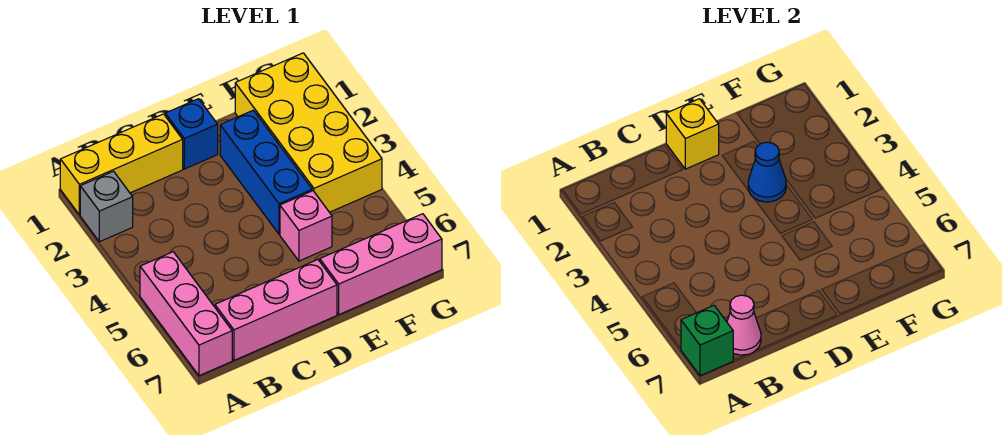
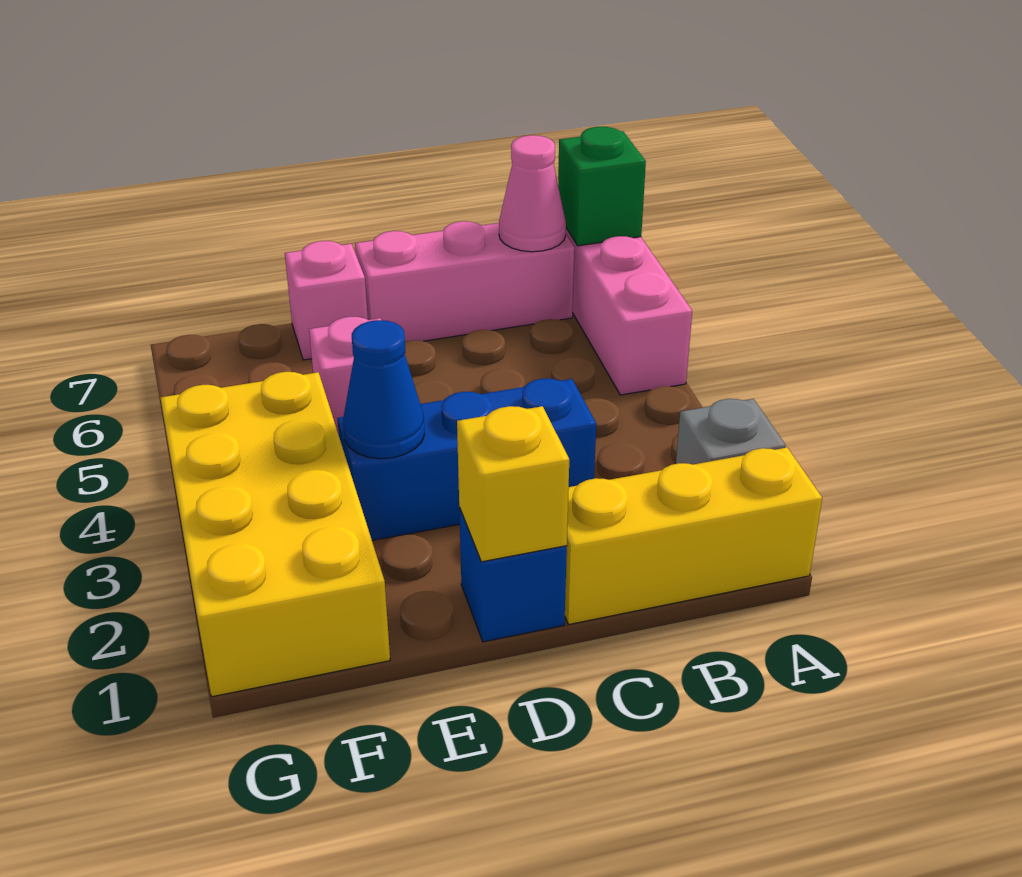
blue brick E2:E4 level 1 -> blue brick C3:E3 level 1
pink brick E7:G7 level 1 -> pink brick E7 level 1

